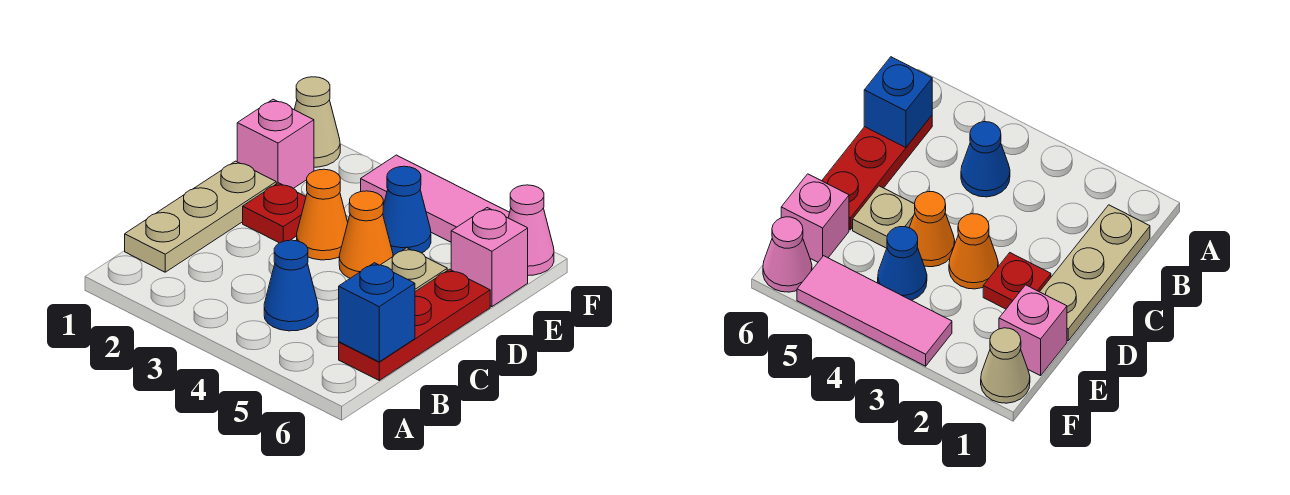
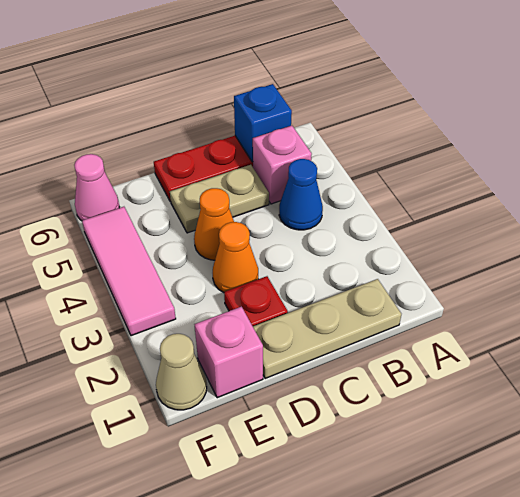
tan plate D5 level 1 -> tan plate C5:D5 level 1
blue cone E4 level 1 -> none
pink brick E6 level 1 -> pink brick B5 level 1

